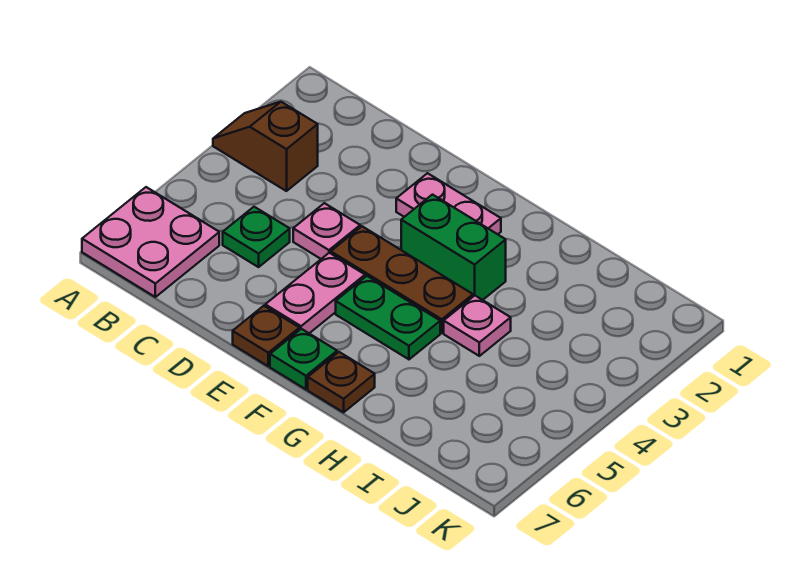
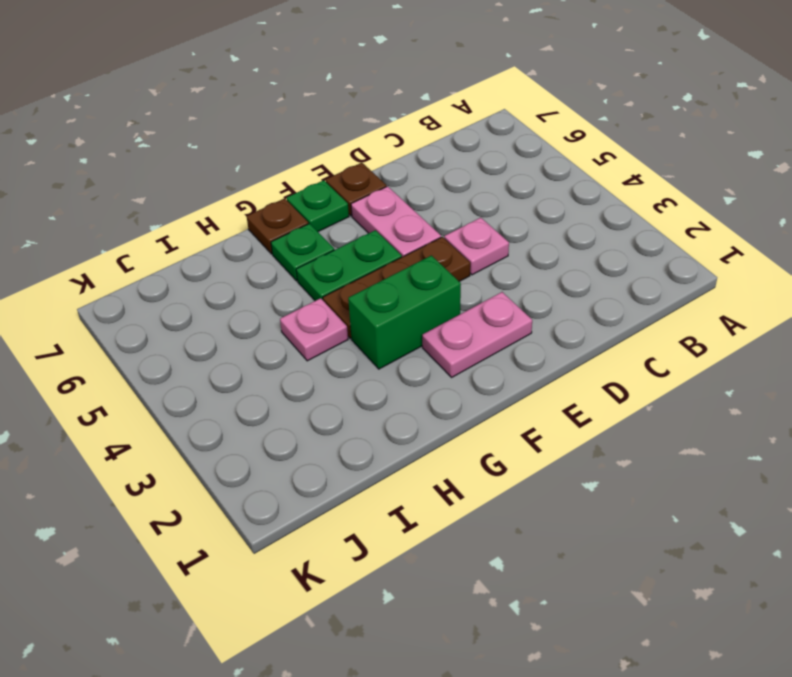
brown slope A3:B3 level 1 top B -> none
pink plate A6:B7 level 1 -> none
green plate C5 level 1 -> green plate G6 level 1

